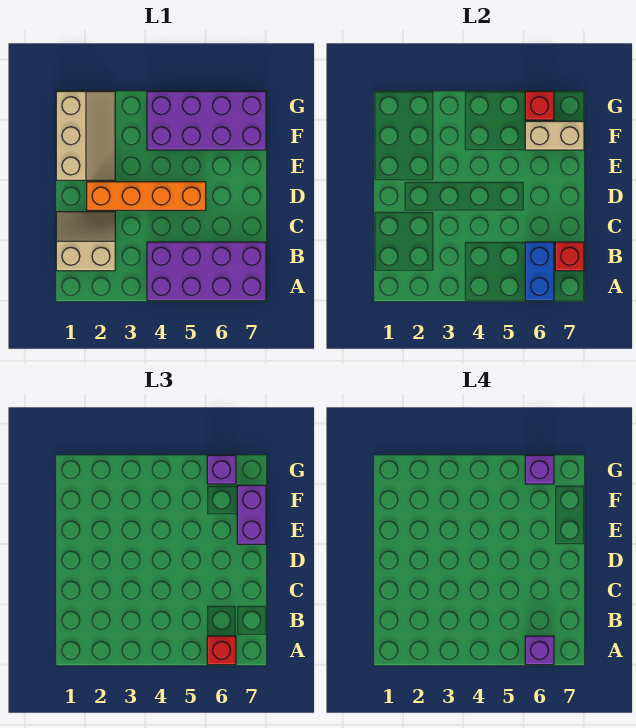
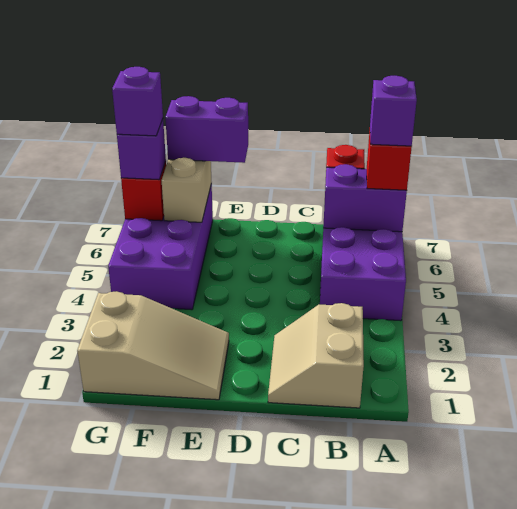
blue brick A6:B6 level 2 -> purple brick A6:B6 level 2
orange brick D2:D5 level 1 -> none
tan slope E1:G2 level 1 top 1 -> tan slope E1:G2 level 1 top G

